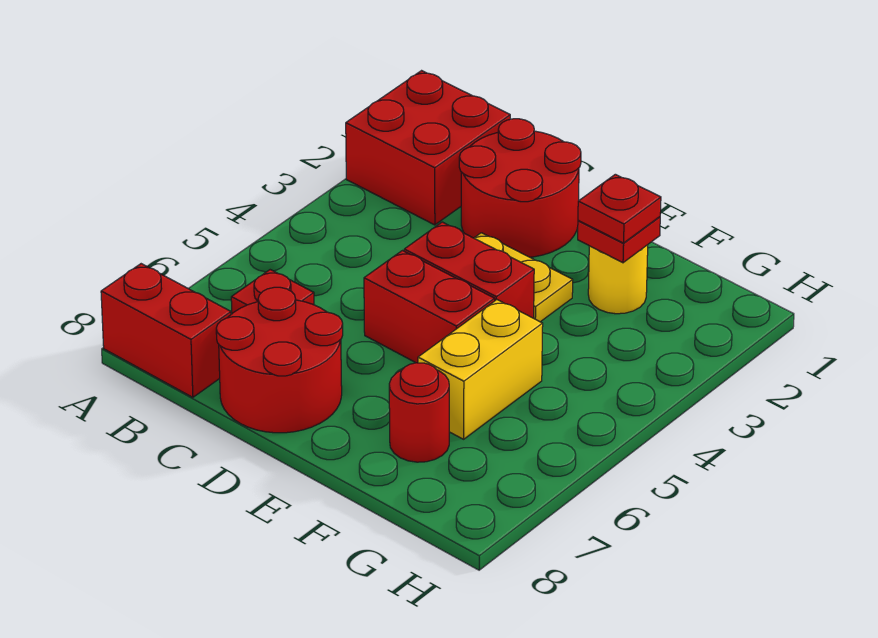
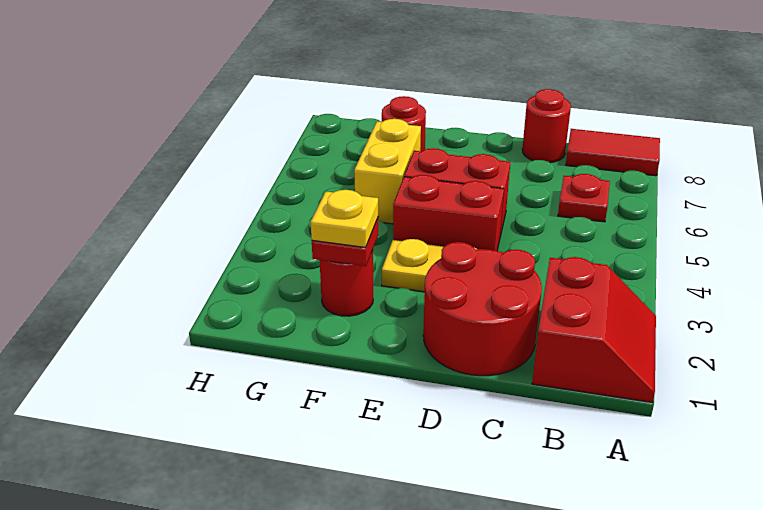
red brick A1:B2 level 1 -> red slope A1:B2 level 1 top B
red brick A8:B8 level 1 -> red tile A8:B8 level 1
red round brick C7:D8 level 1 -> red round brick C8 level 1
yellow round brick F2 level 1 -> red round brick F2 level 1
red plate F2 level 3 -> yellow plate F2 level 3

